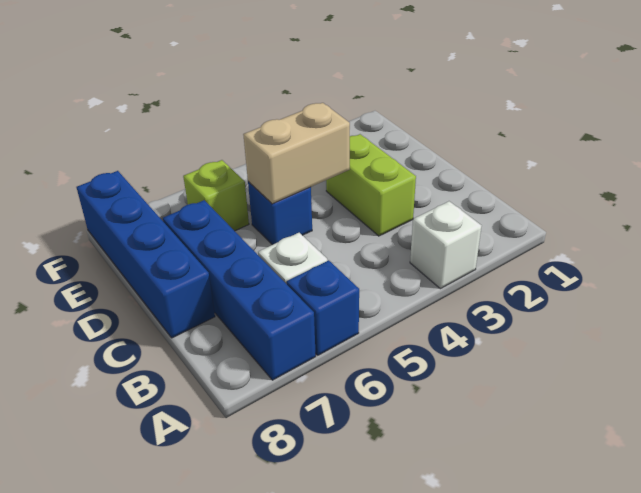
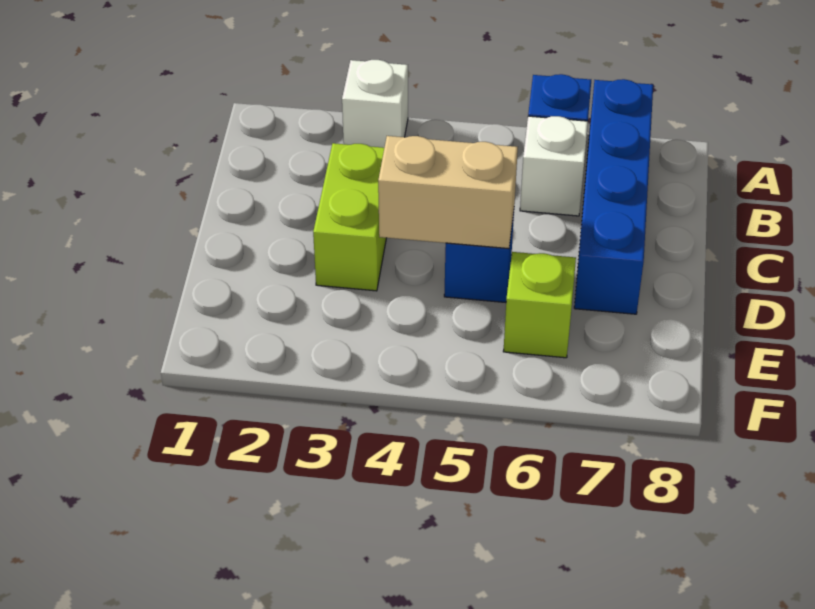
blue brick C8:F8 level 1 -> none

